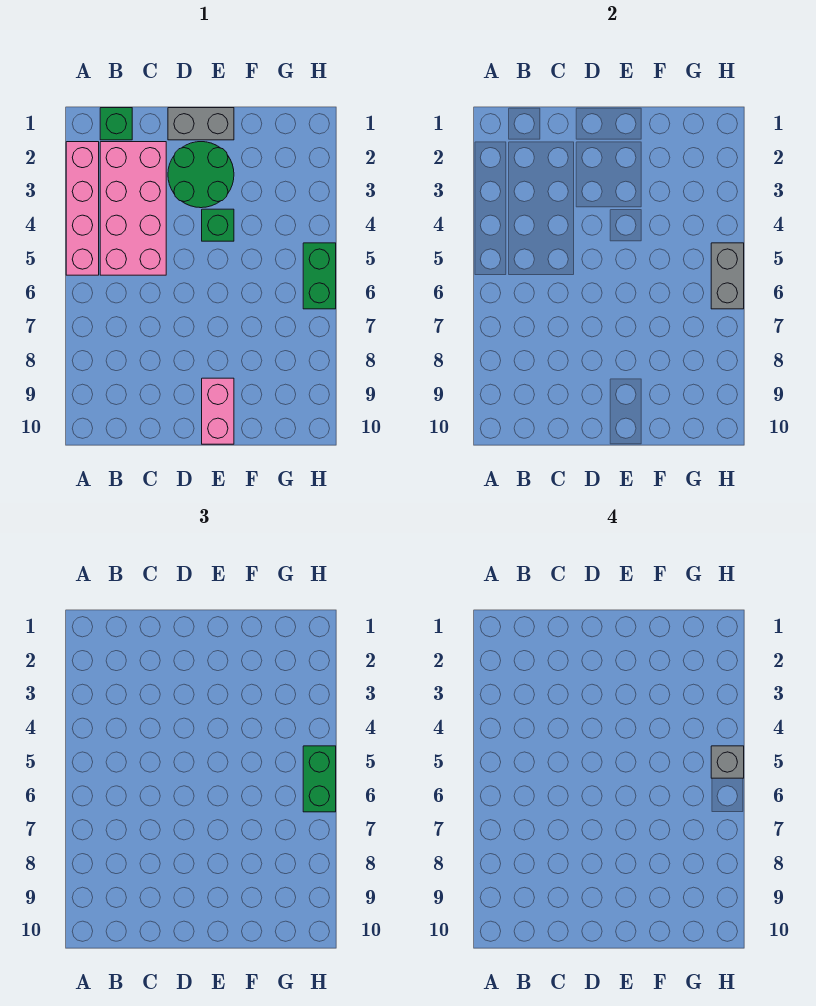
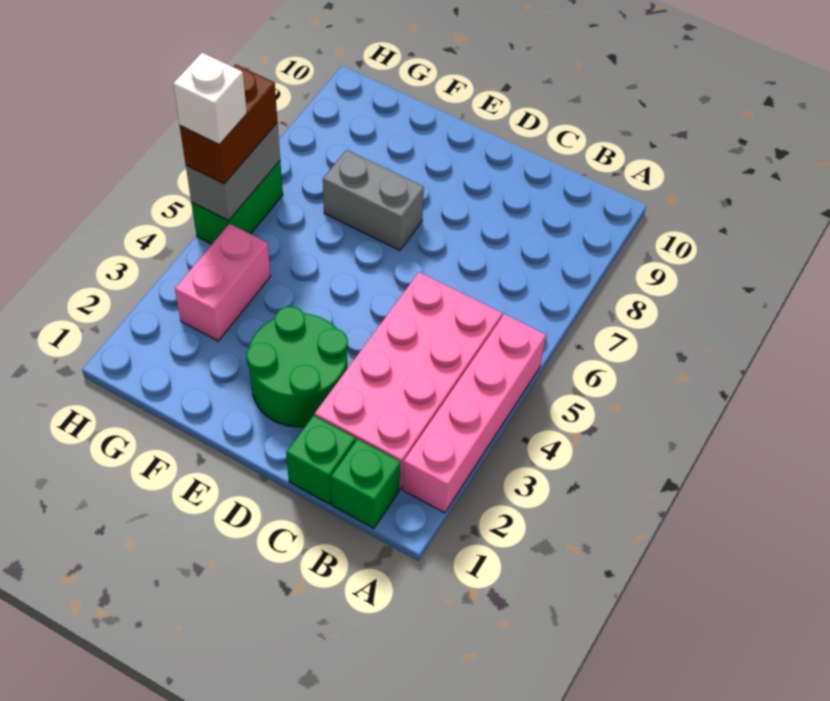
grey brick D1:E1 level 1 -> grey brick E7:F7 level 1
green brick E4 level 1 -> green brick C1 level 1
pink brick E9:E10 level 1 -> pink brick G3:G4 level 1
green brick H5:H6 level 3 -> brown brick H5:H6 level 3
grey brick H5 level 4 -> white brick H5 level 4

